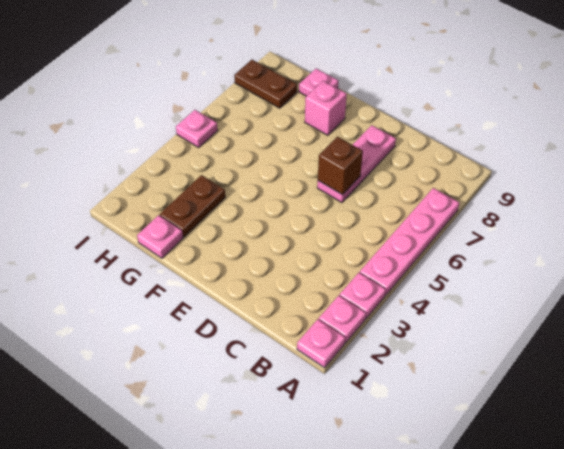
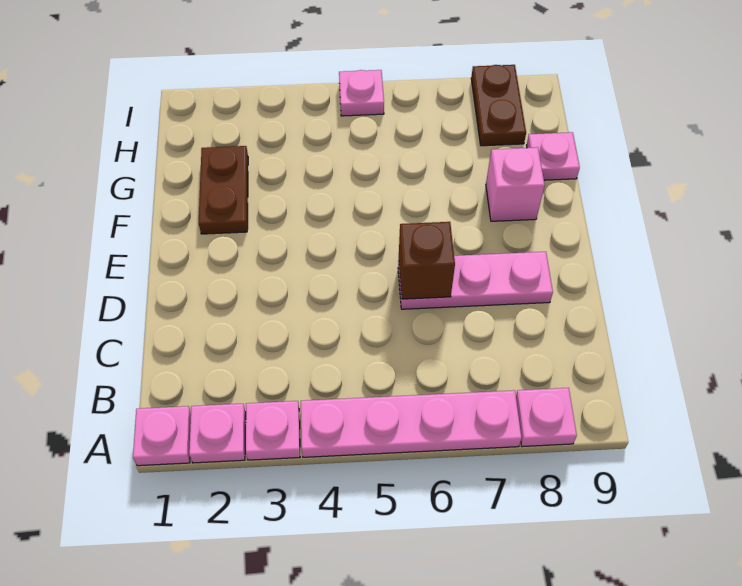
pink plate G1 level 1 -> pink plate A8 level 1
brown plate G2:G3 level 1 -> brown plate F2:G2 level 1

